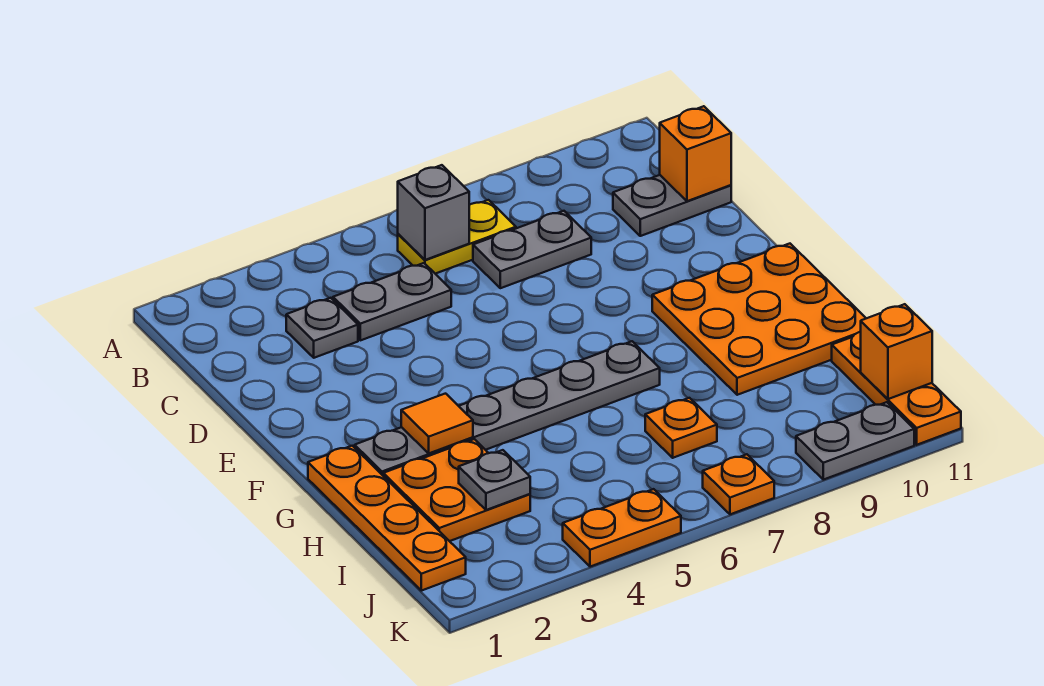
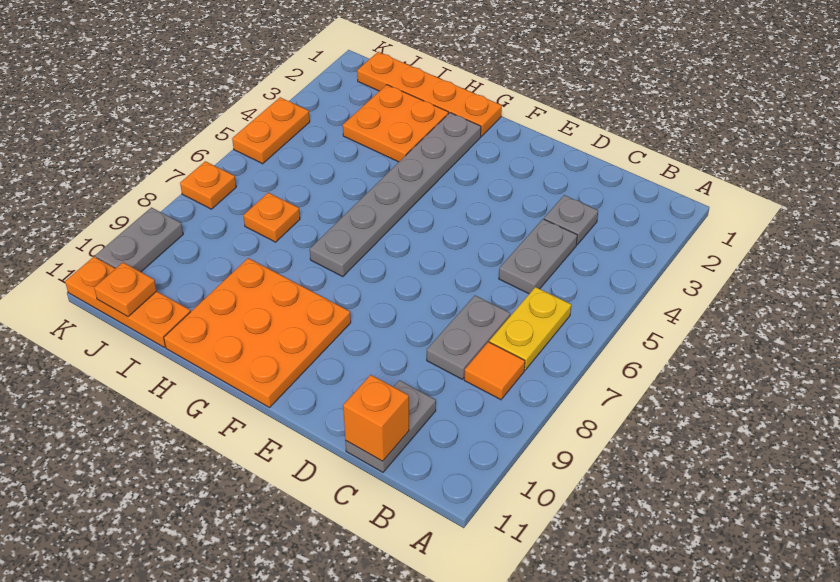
grey brick B6 level 2 -> none
orange tile G3 level 2 -> orange tile B8 level 1
grey plate I3 level 2 -> none
orange brick J11 level 2 -> orange plate J11 level 2

